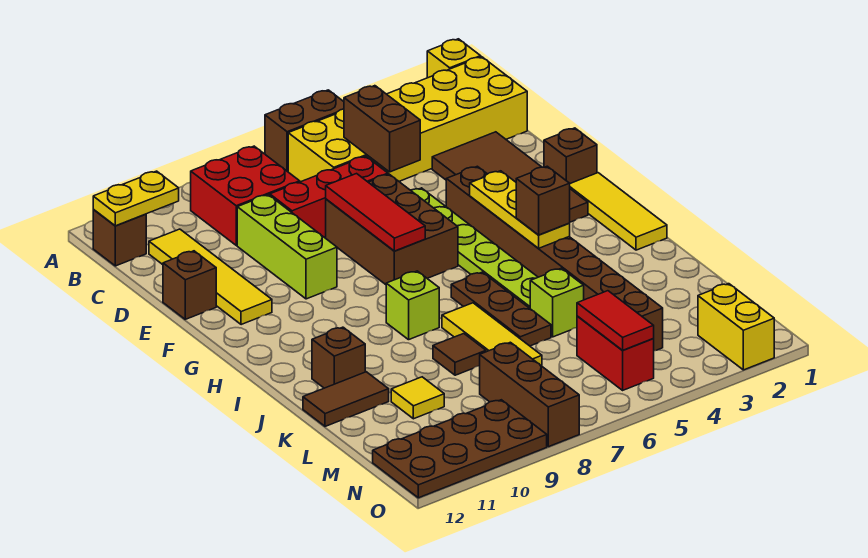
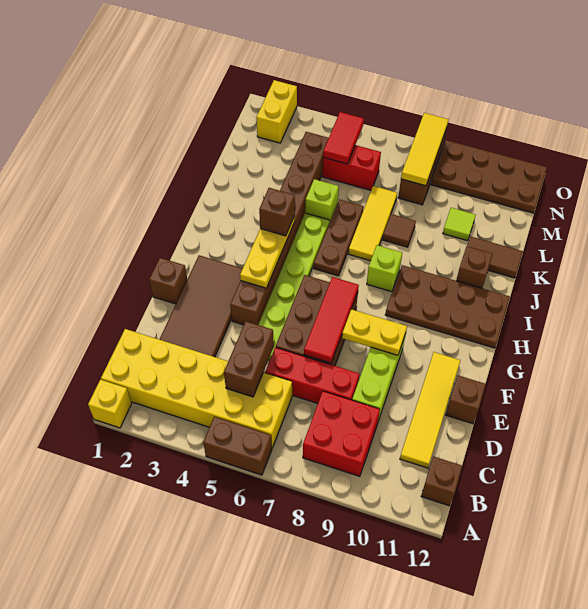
yellow plate B11:B12 level 2 -> yellow plate F8:F9 level 2
yellow tile G1:I1 level 1 -> yellow tile M8:O8 level 2
none -> brown plate H9:I12 level 1
yellow tile L10 level 1 -> lime tile L10 level 1
red brick M5:N5 level 1 -> red brick M5:M6 level 1

